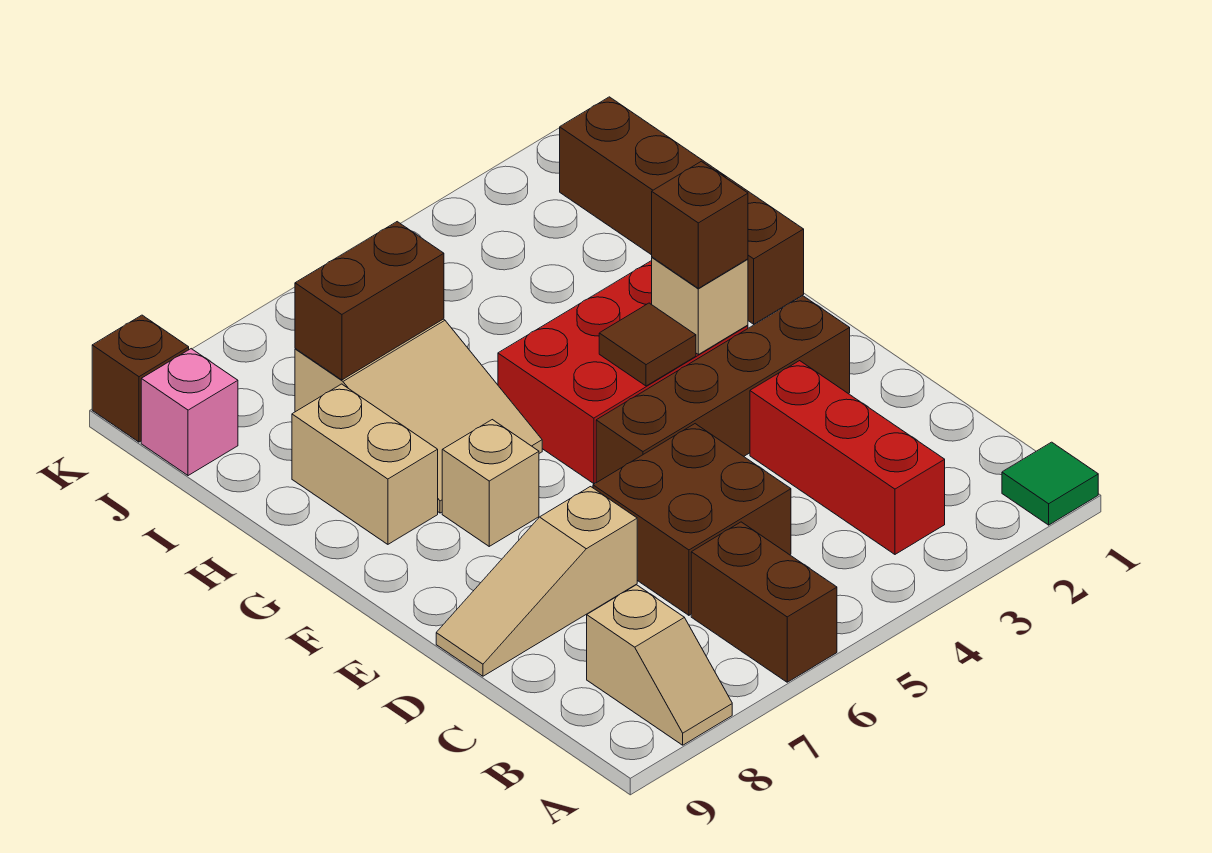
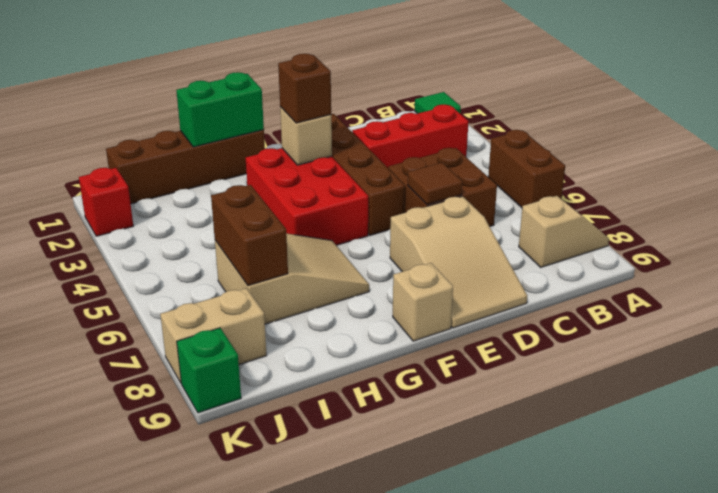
brown brick A6:B6 level 1 -> brown brick A5:A6 level 1
tan slope D7:D9 level 1 top 7 -> tan slope D7:E9 level 1 top 7
brown tile F4 level 2 -> brown tile D6 level 2
tan brick F7 level 1 -> tan brick F9 level 1
none -> green brick G1:H1 level 2
tan brick G8:H8 level 1 -> tan brick J8:K8 level 1
pink brick J9 level 1 -> none
none -> red brick K2 level 1
brown brick K9 level 1 -> green brick K9 level 1

